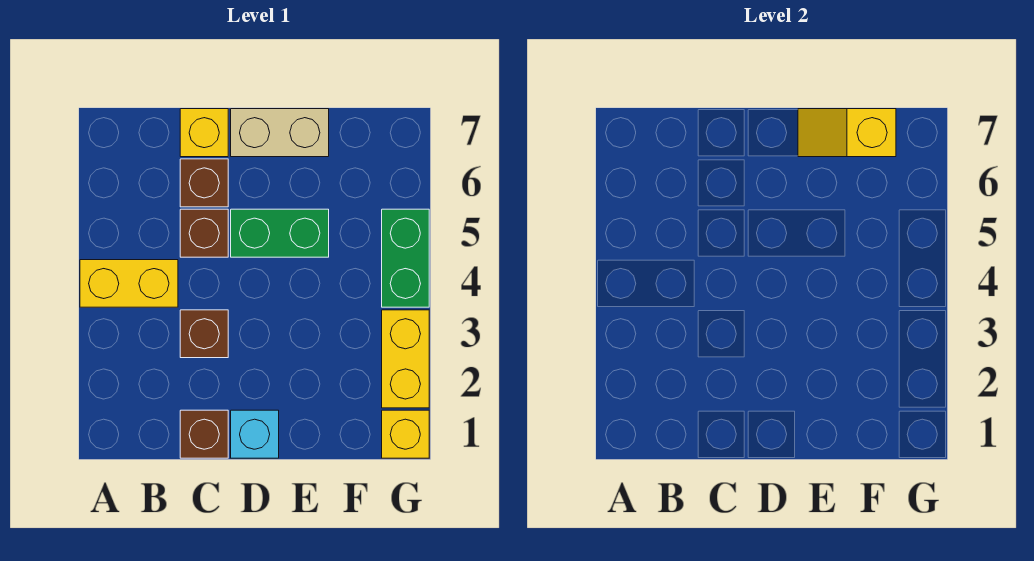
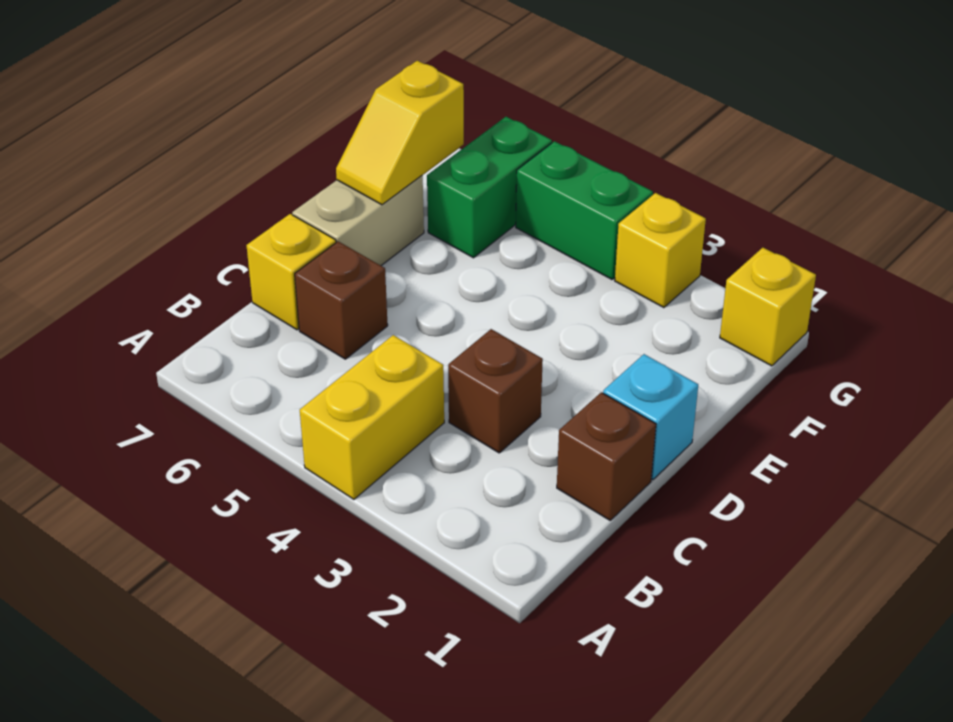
brown brick C5 level 1 -> none
green brick D5:E5 level 1 -> green brick F6:G6 level 1
yellow brick G2:G3 level 1 -> yellow brick G3 level 1

